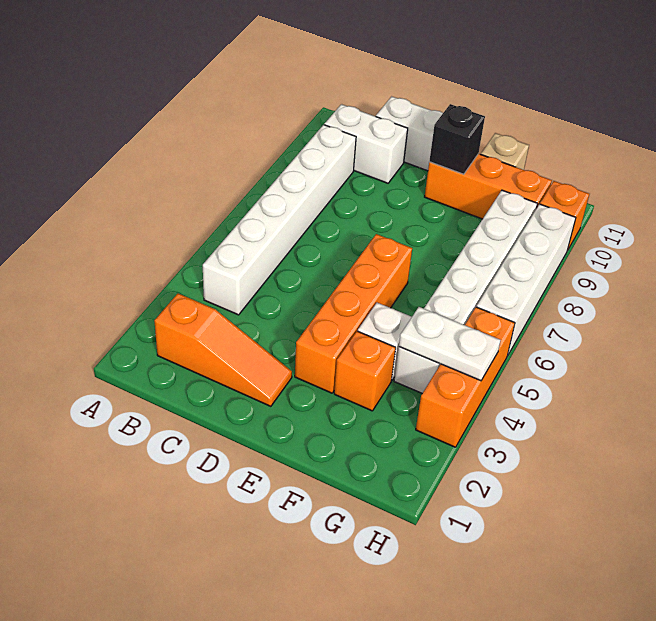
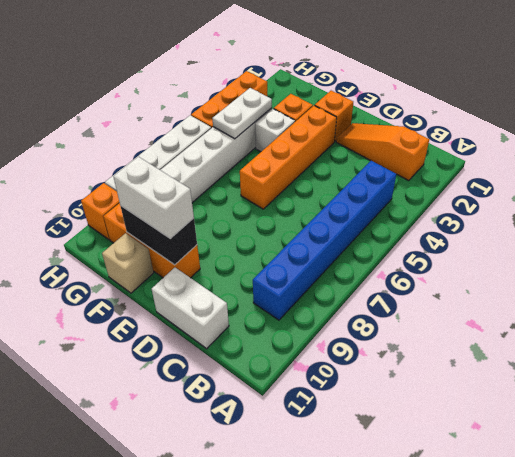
white brick B4:B9 level 1 -> blue brick B4:B9 level 1
white brick B10:C10 level 1 -> white brick E10:F10 level 3
none -> orange brick E2 level 1
black brick E10 level 2 -> black brick E10:F10 level 2
white plate G4:H4 level 2 -> white plate G4:G5 level 2

